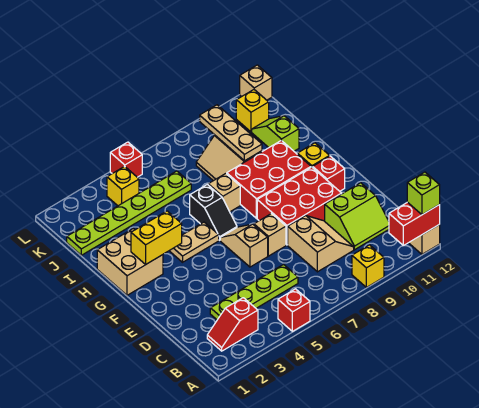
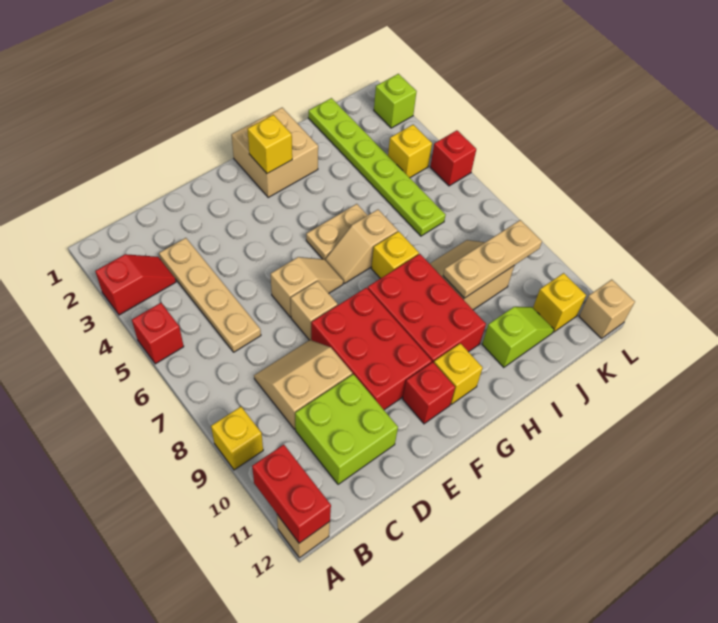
lime brick A12 level 3 -> lime brick L2 level 1
red slope B2:B3 level 1 top 3 -> red slope A3:B3 level 1 top A
lime plate C3:C6 level 1 -> tan plate C3:C6 level 1
tan slope C8:D9 level 1 top 8 -> tan slope C8:D9 level 1 top 9
lime slope C10:D11 level 1 top D -> lime brick C10:D11 level 1
yellow brick G2:G3 level 2 -> yellow brick G2 level 2
tan plate G4:G5 level 1 -> tan plate G5:H5 level 1
black slope G6:H6 level 1 top H -> tan slope G6:H6 level 1 top H
tan brick H7 level 1 -> yellow brick H7 level 1

